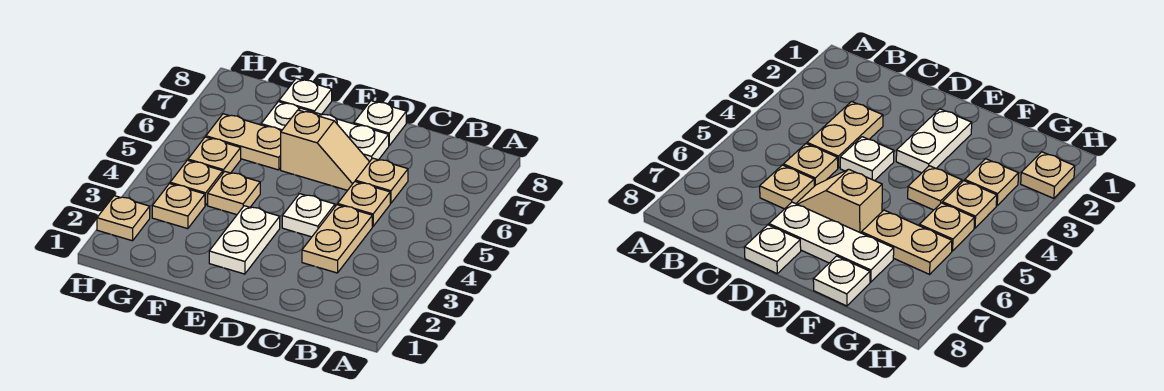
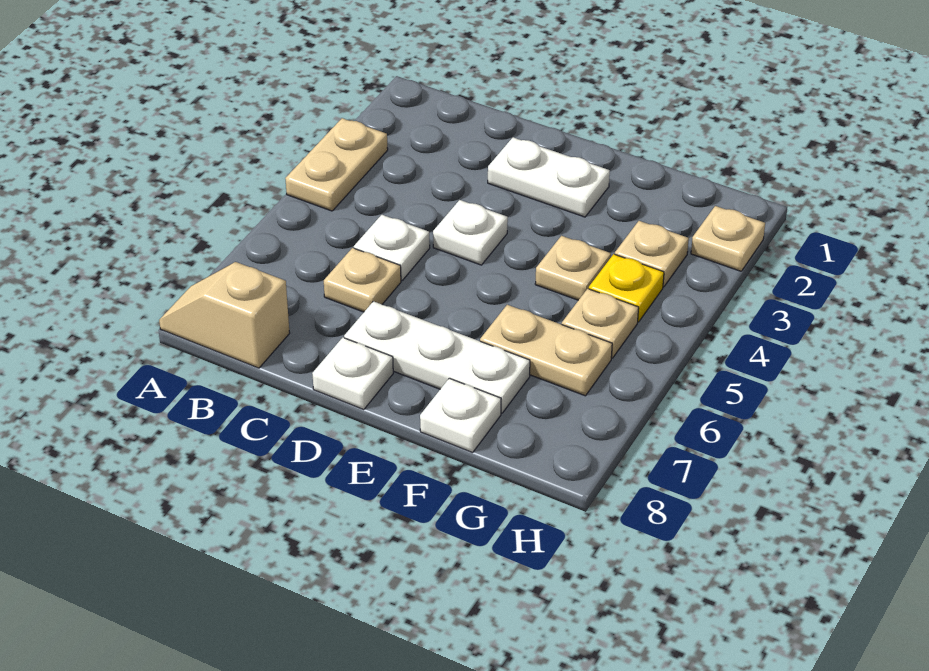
tan plate C3:C4 level 1 -> tan plate A3:A4 level 1
tan plate C5 level 1 -> white plate C5 level 1
tan slope D6:E6 level 1 top E -> tan slope A8:B8 level 1 top B
white plate E2:E3 level 1 -> white plate D2:E2 level 1
tan plate G4 level 1 -> yellow plate G4 level 1

